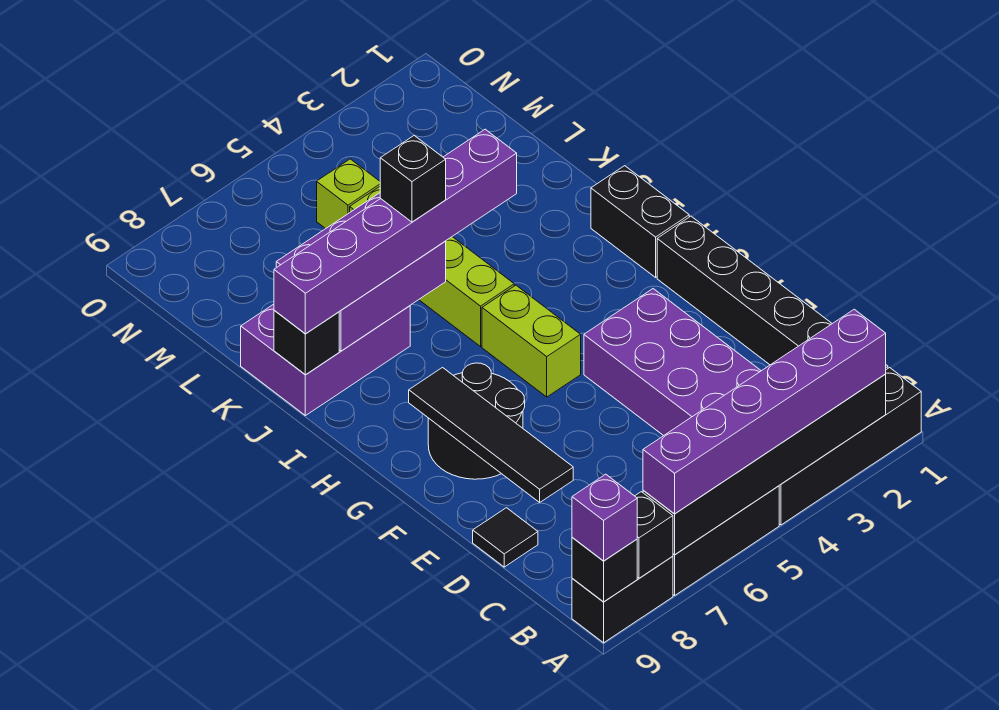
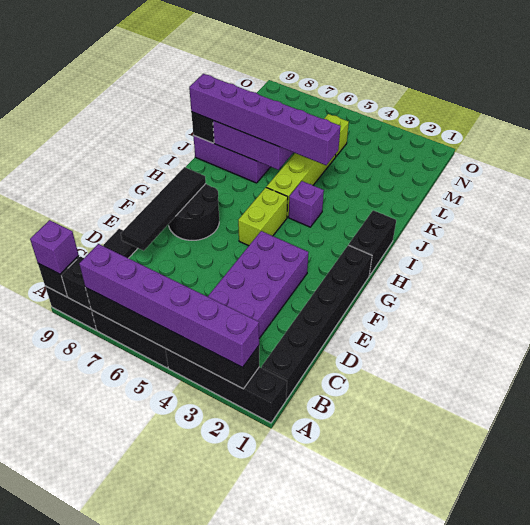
none -> purple brick I4 level 1
black brick J6 level 4 -> none

